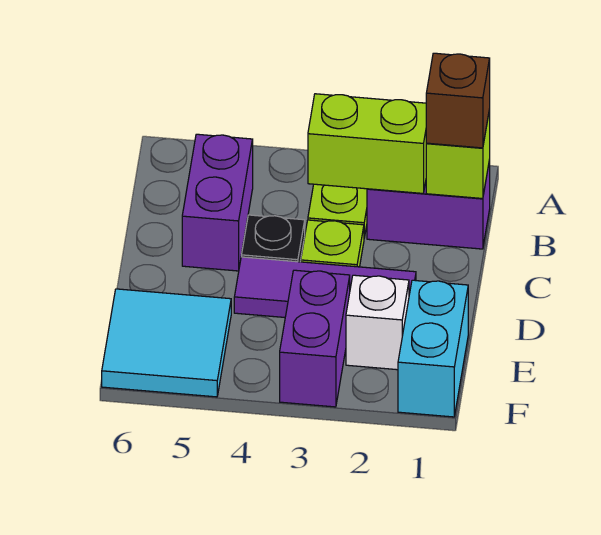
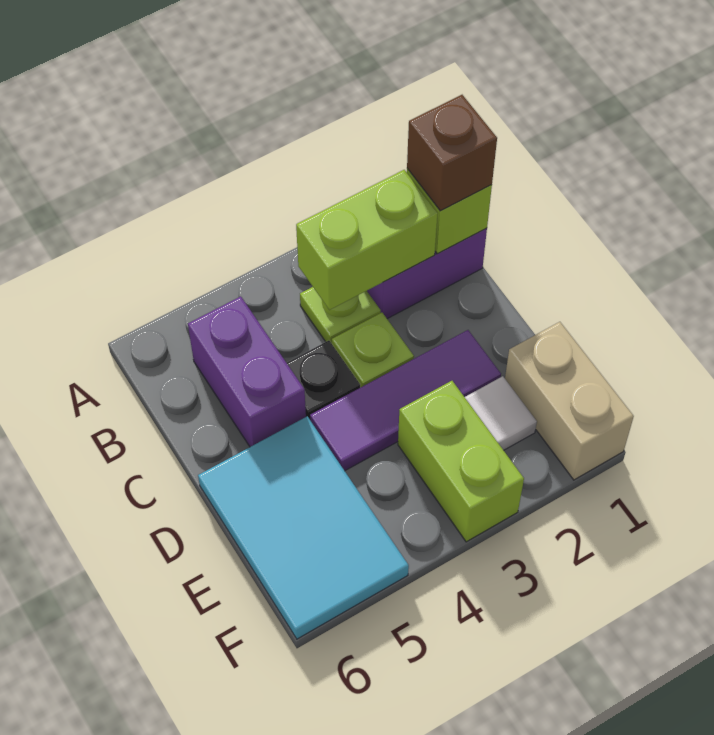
cyan brick E1:F1 level 1 -> tan brick E1:F1 level 1
white brick E2 level 1 -> white tile E2 level 1
purple brick E3:F3 level 1 -> lime brick E3:F3 level 1
cyan tile E5:F6 level 1 -> cyan tile D5:F6 level 1

